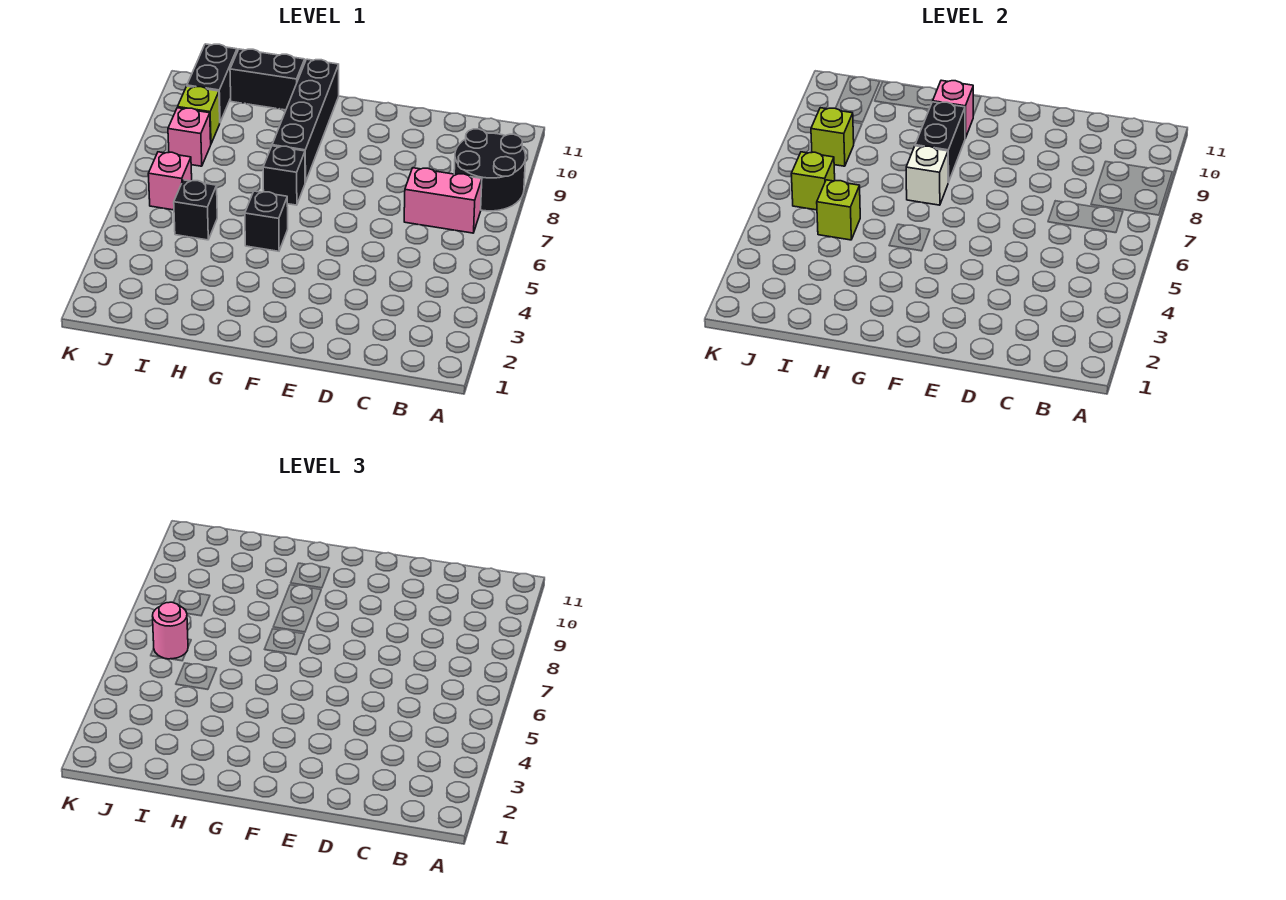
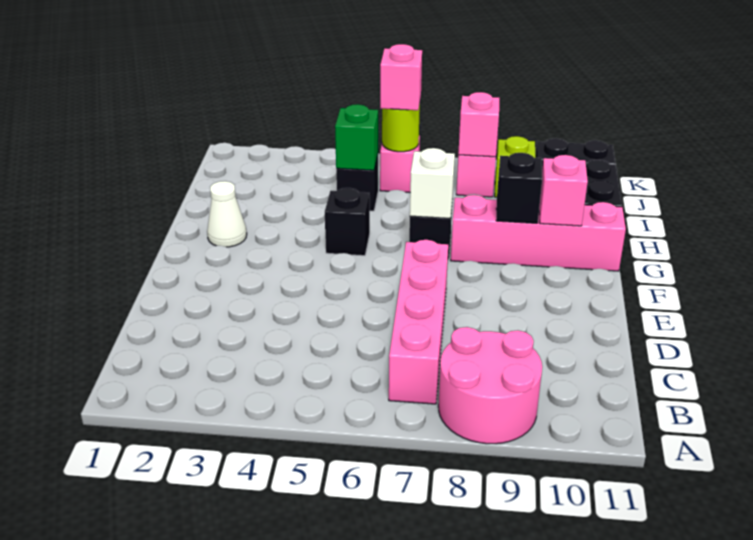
black round brick A8:B9 level 1 -> pink round brick A8:B9 level 1
pink brick B7:C7 level 1 -> pink brick B7:E7 level 1
none -> white cone G2 level 1
black brick G8:G11 level 1 -> pink brick G8:G11 level 1
black brick G8:G9 level 2 -> black brick G9 level 2
lime brick I5 level 2 -> green brick I5 level 2
lime brick J6 level 2 -> lime round brick J6 level 2
pink round brick J6 level 3 -> pink brick J6 level 3
lime brick J8 level 2 -> pink brick J8 level 2

